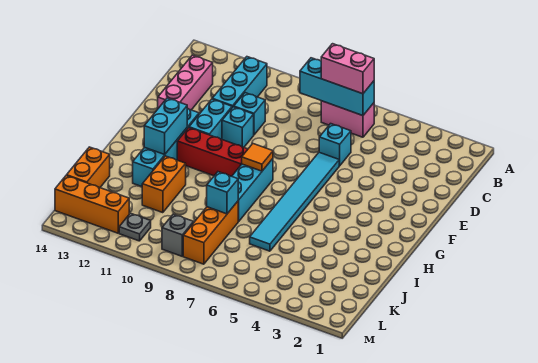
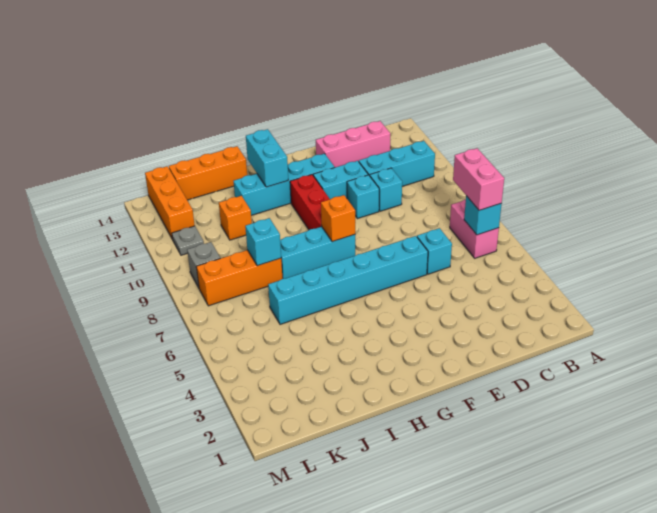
cyan brick B6:B8 level 2 -> cyan brick B6 level 2
cyan tile E6:J6 level 1 -> cyan brick E6:J6 level 1
orange tile G8 level 2 -> orange brick G8 level 2
cyan brick G12:H12 level 2 -> cyan brick H12:H13 level 2
orange brick I11:J11 level 1 -> orange brick J11 level 1
orange brick J14:K14 level 1 -> orange brick I14:K14 level 1

